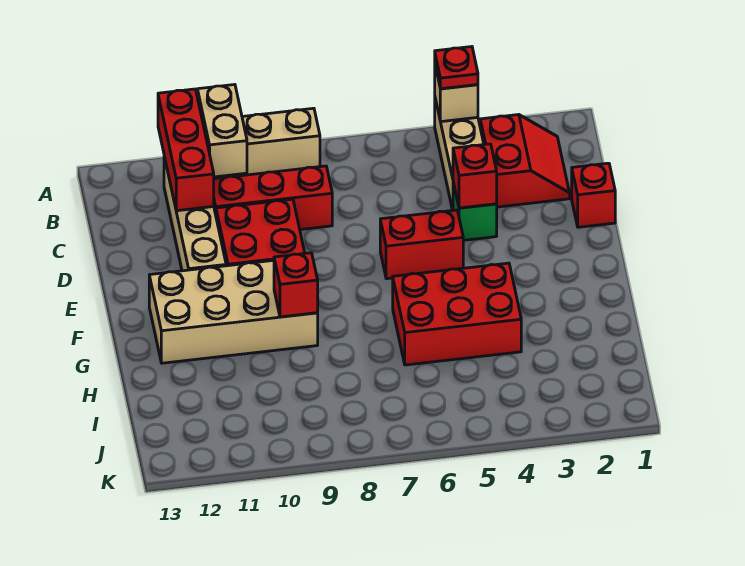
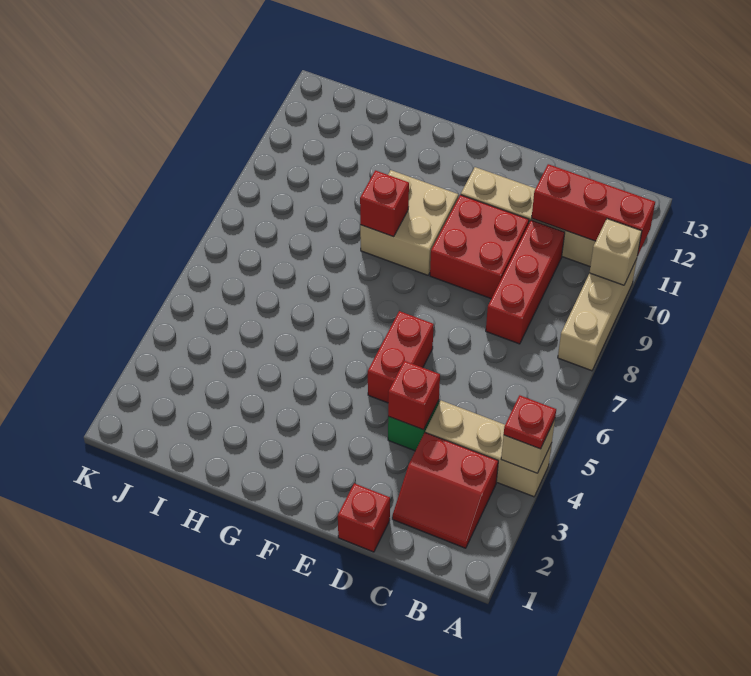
tan brick A10:B10 level 2 -> tan brick A10 level 2
tan brick F9:G12 level 1 -> tan brick F9:G10 level 1
red brick G4:H6 level 1 -> none

